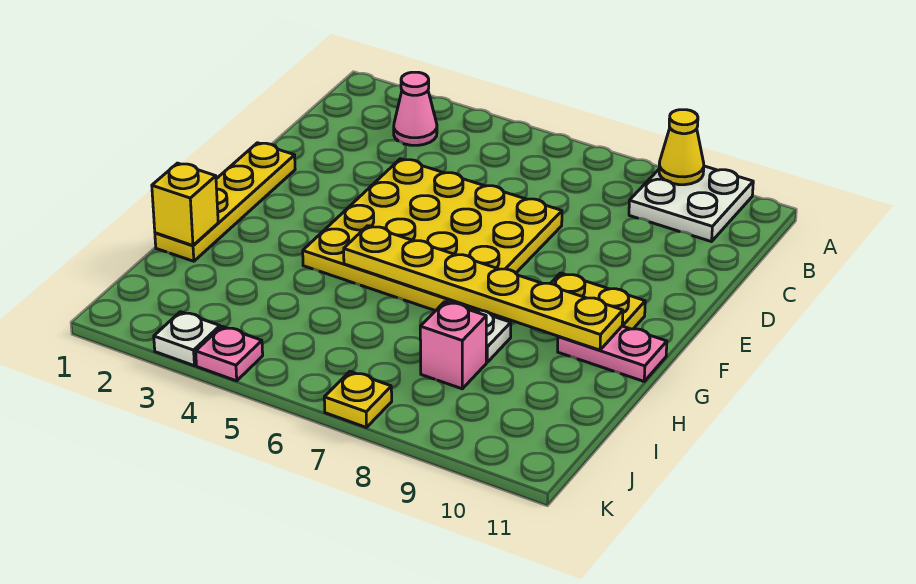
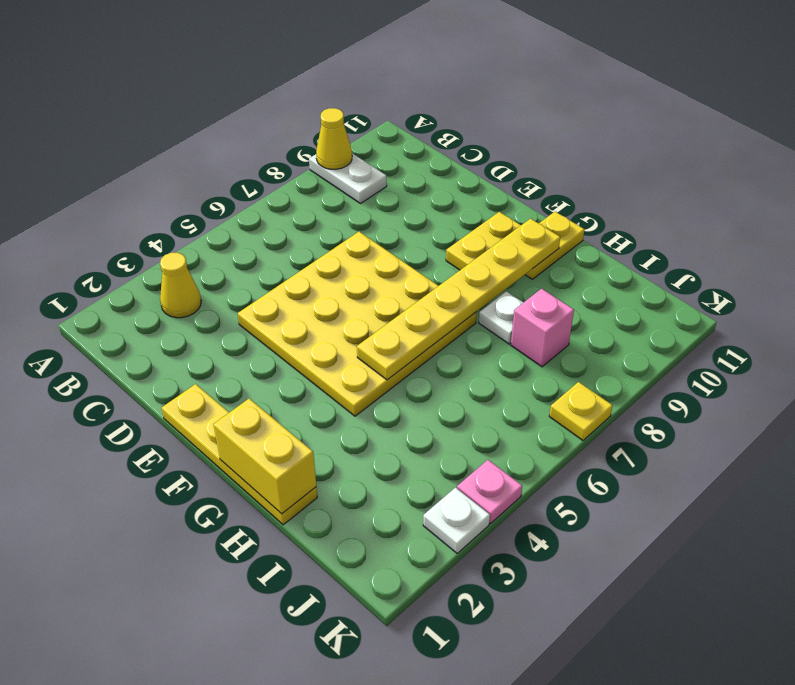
white plate A9:B10 level 1 -> white plate A9:B9 level 1
pink cone B3 level 1 -> yellow cone B3 level 1
pink plate G10:G11 level 1 -> yellow plate G10:G11 level 1
yellow brick H1 level 2 -> yellow brick G1:H1 level 2

